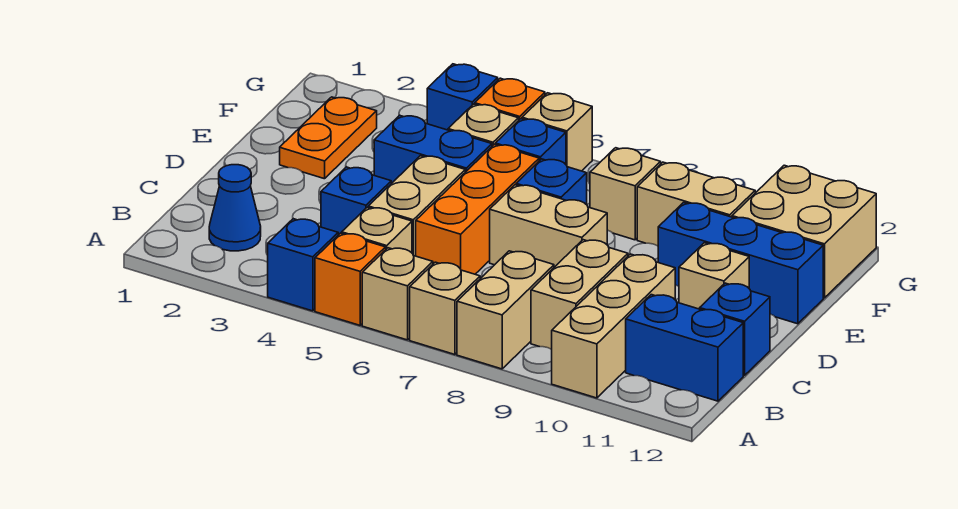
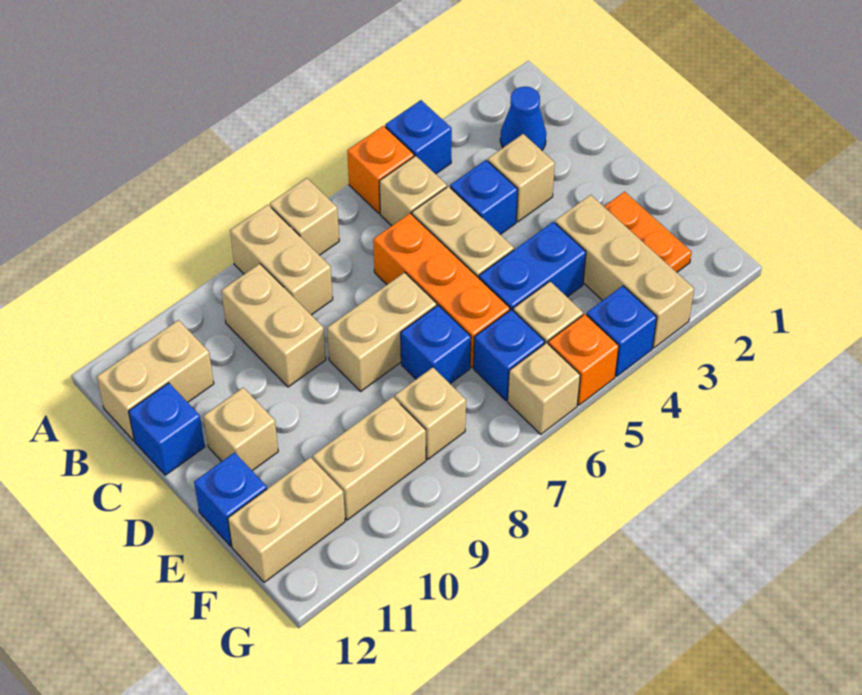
tan brick A6 level 1 -> tan brick C3 level 1
tan brick A10:C10 level 1 -> tan brick E3:G3 level 1
blue brick B11:B12 level 1 -> tan brick B11:B12 level 1
blue brick E10:E12 level 1 -> blue brick E12 level 1
tan brick F11:G12 level 1 -> tan brick F11:F12 level 1

